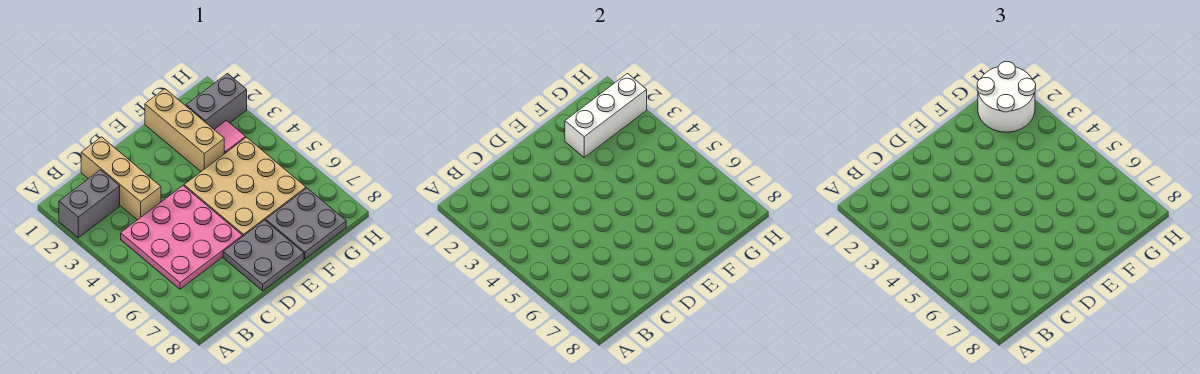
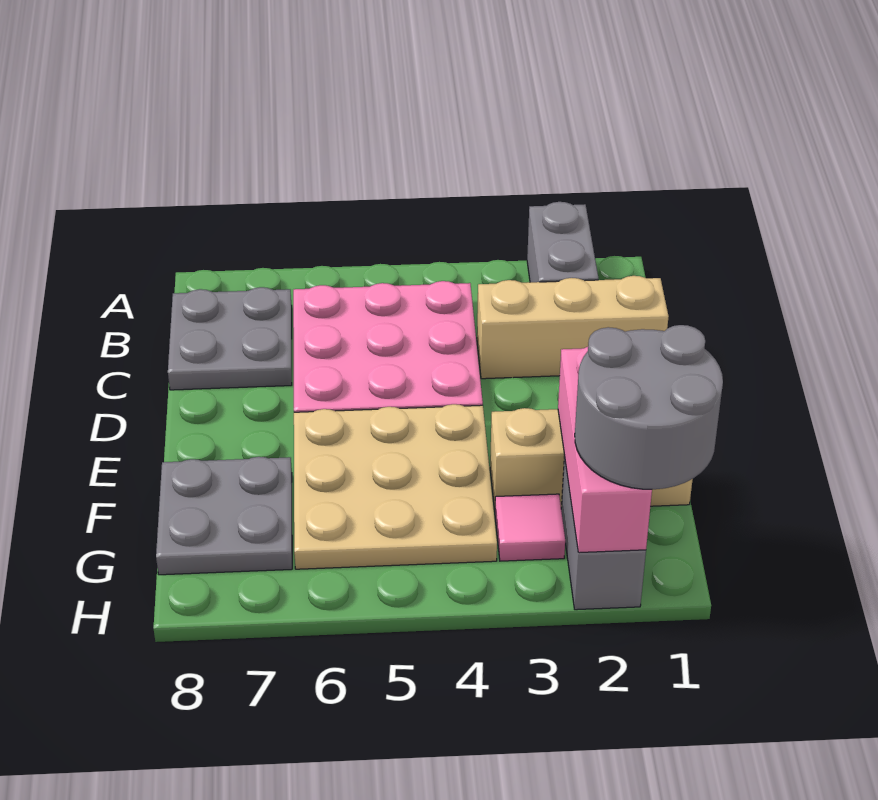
grey plate D7:E8 level 1 -> grey plate B7:C8 level 1
white brick F2:H2 level 2 -> pink brick F2:H2 level 2
white round brick G1:H2 level 3 -> grey round brick G1:H2 level 3

